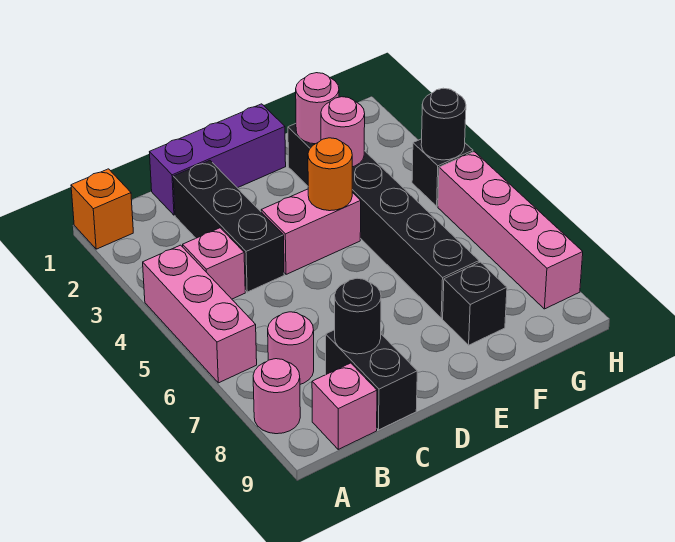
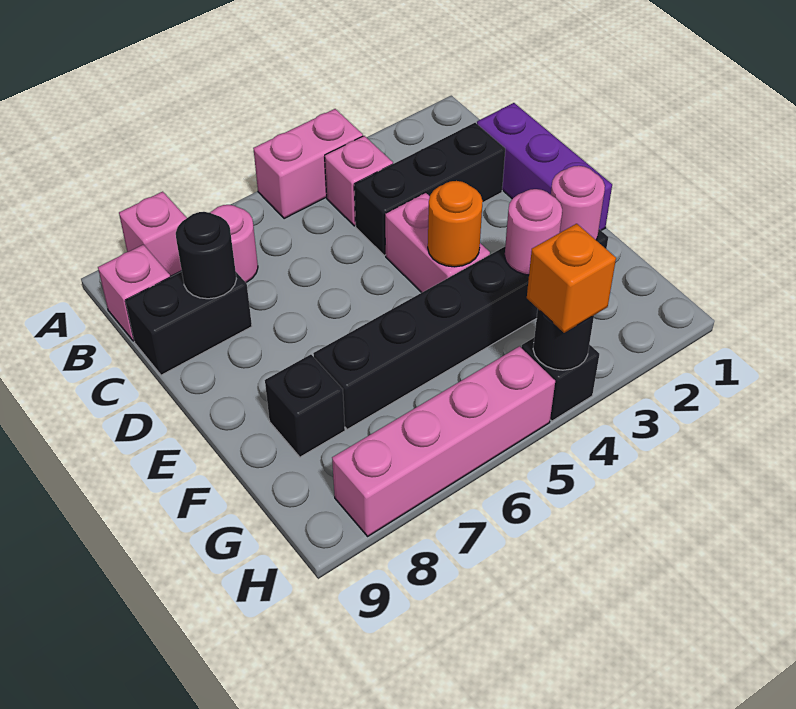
orange brick A1 level 1 -> orange brick H4 level 3
pink brick A4:A6 level 1 -> pink brick A4:A5 level 1
pink round brick A8 level 1 -> pink brick A8 level 1

